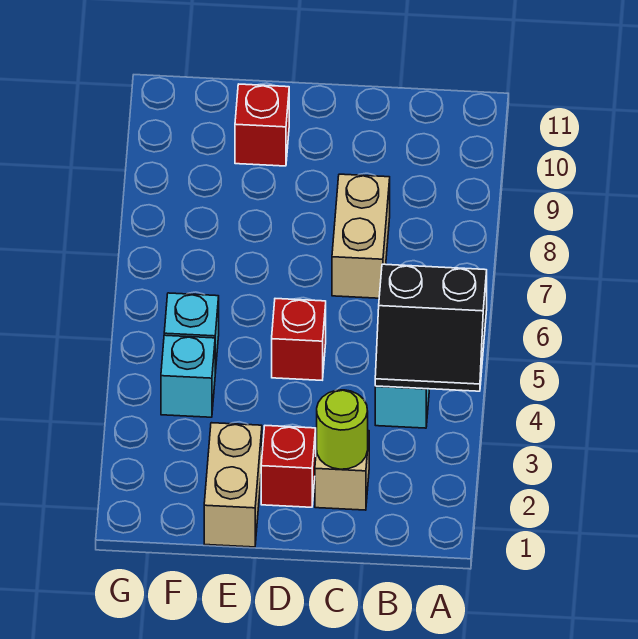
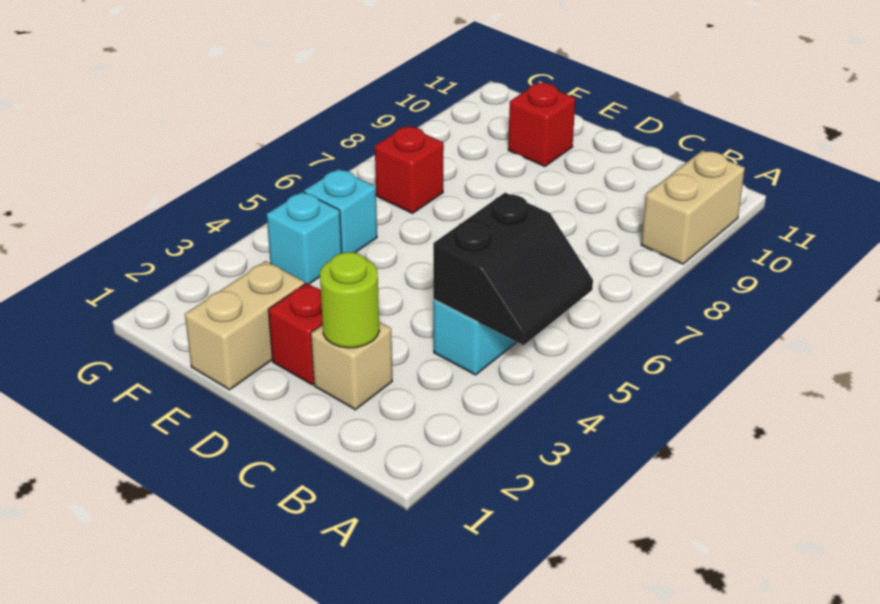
black slope A4:B5 level 2 top 5 -> black slope A4:B5 level 2 top B
tan brick C7:C8 level 1 -> tan brick A9:A10 level 1
red brick D5 level 1 -> red brick F7 level 1

